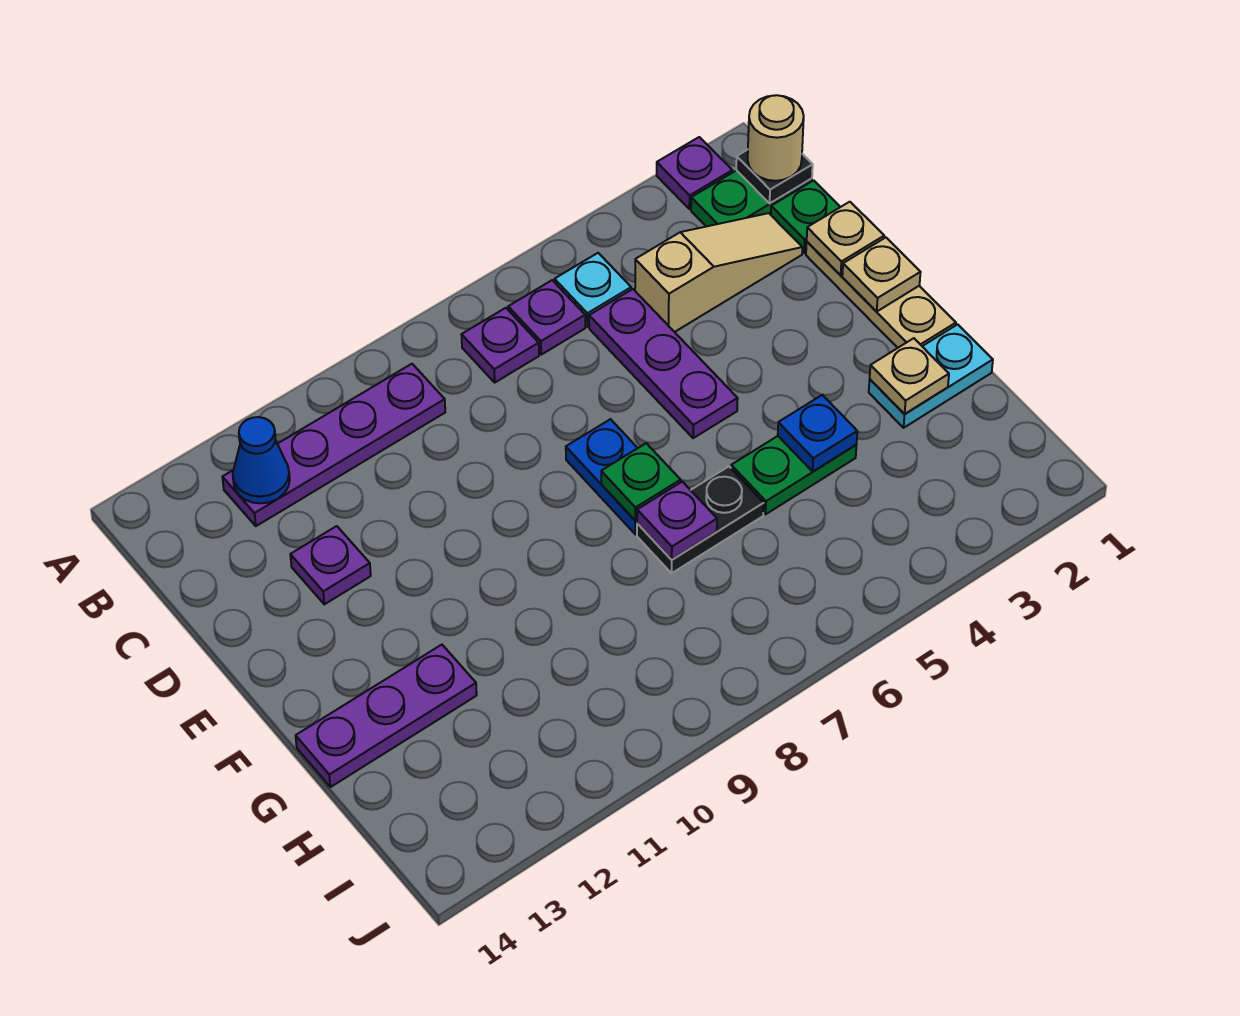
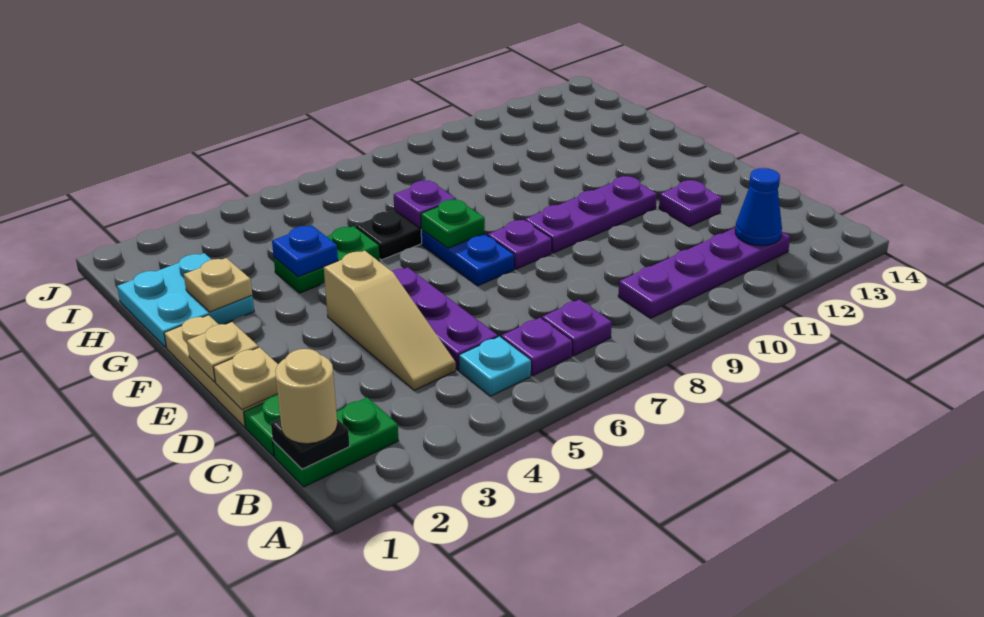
purple plate A2 level 1 -> purple plate E8 level 1
tan slope C2:C4 level 1 top 4 -> tan slope C4:E4 level 1 top E
cyan plate G1:G2 level 1 -> cyan plate G1:H2 level 1
purple plate G12:G14 level 1 -> purple plate E9:E11 level 1

